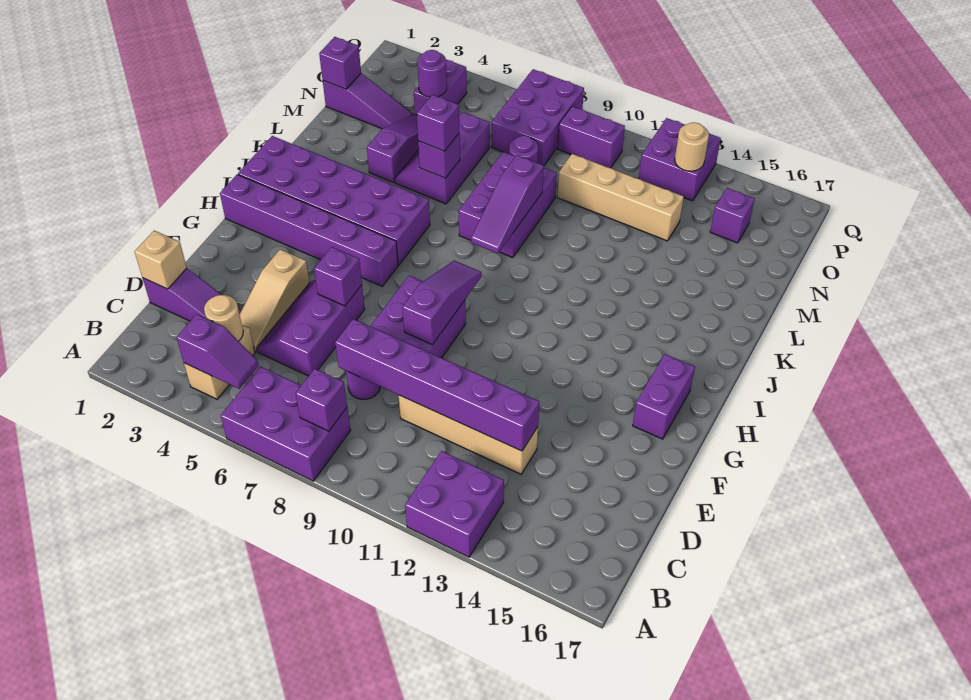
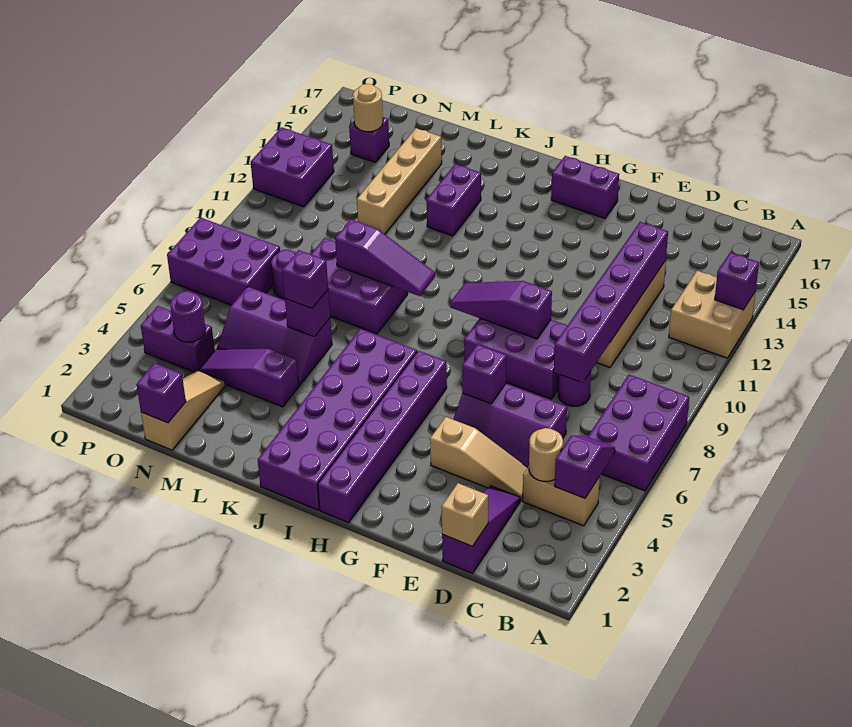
purple brick A12:B13 level 1 -> tan brick A12:B13 level 1
purple brick B8 level 2 -> purple brick A13 level 2
purple slope N1:N3 level 1 top 1 -> tan slope N1:N3 level 1 top 1
tan brick N10:N13 level 1 -> tan brick M12:M15 level 1
purple brick P9:P10 level 1 -> purple brick K13:K14 level 1
tan round brick P13 level 2 -> tan round brick O15 level 2

